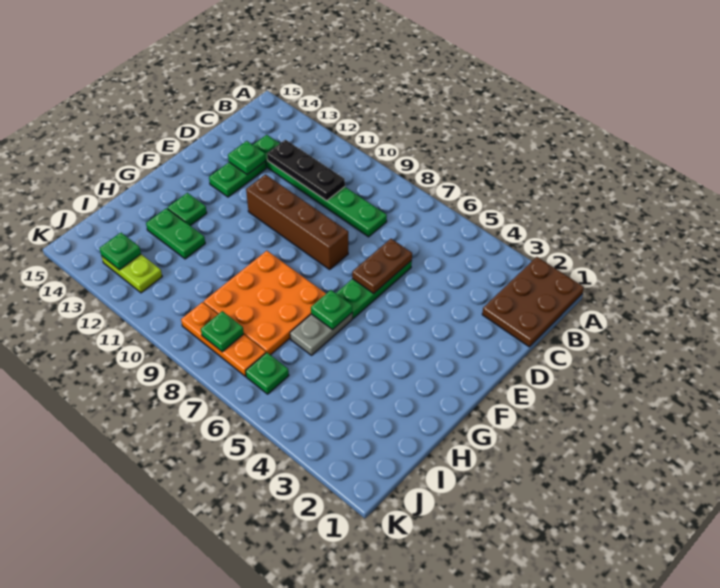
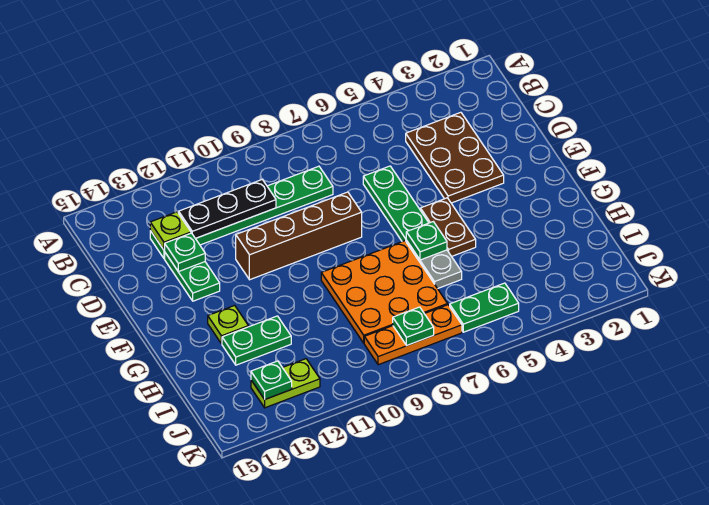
brown plate A1:C2 level 1 -> brown plate C3:E4 level 1
none -> lime plate C13 level 2
brown plate D6:E6 level 2 -> brown plate F5:G5 level 1
green plate G13 level 1 -> lime plate G13 level 1
green plate J6 level 1 -> green plate J5:J6 level 1

